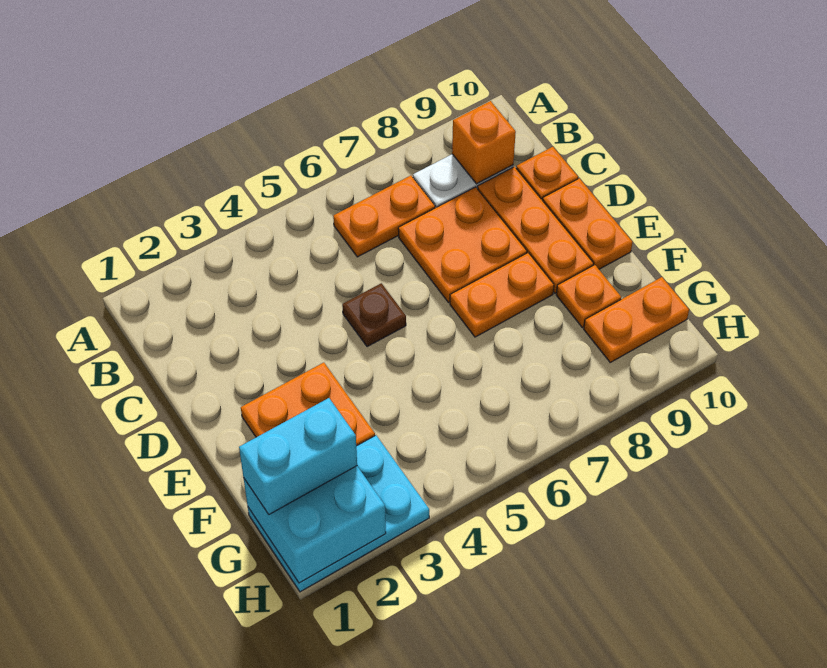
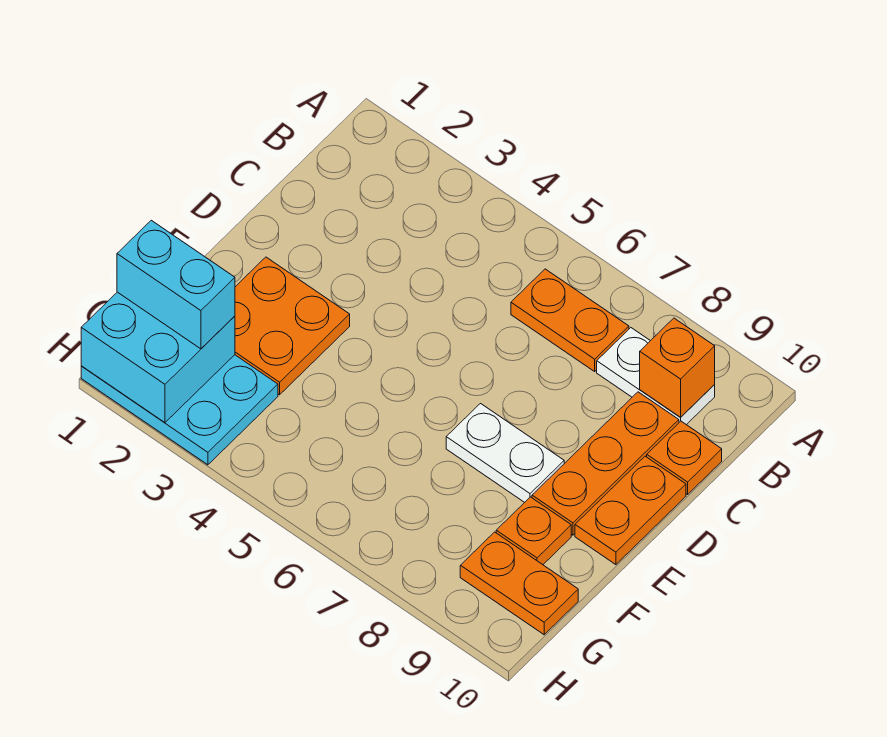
orange plate C7:D8 level 1 -> none
brown plate D5 level 1 -> none
orange plate E7:E8 level 1 -> white plate E7:E8 level 1

